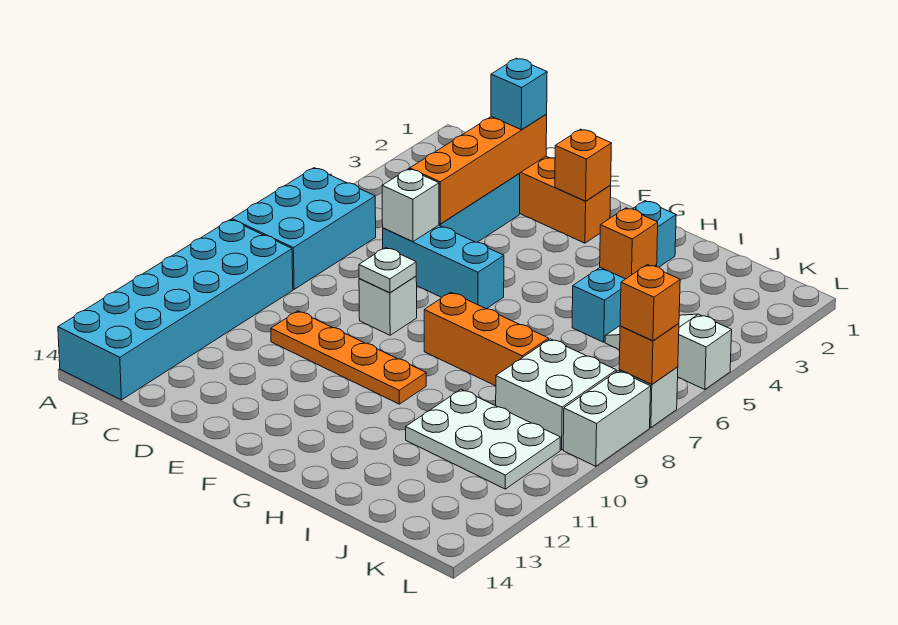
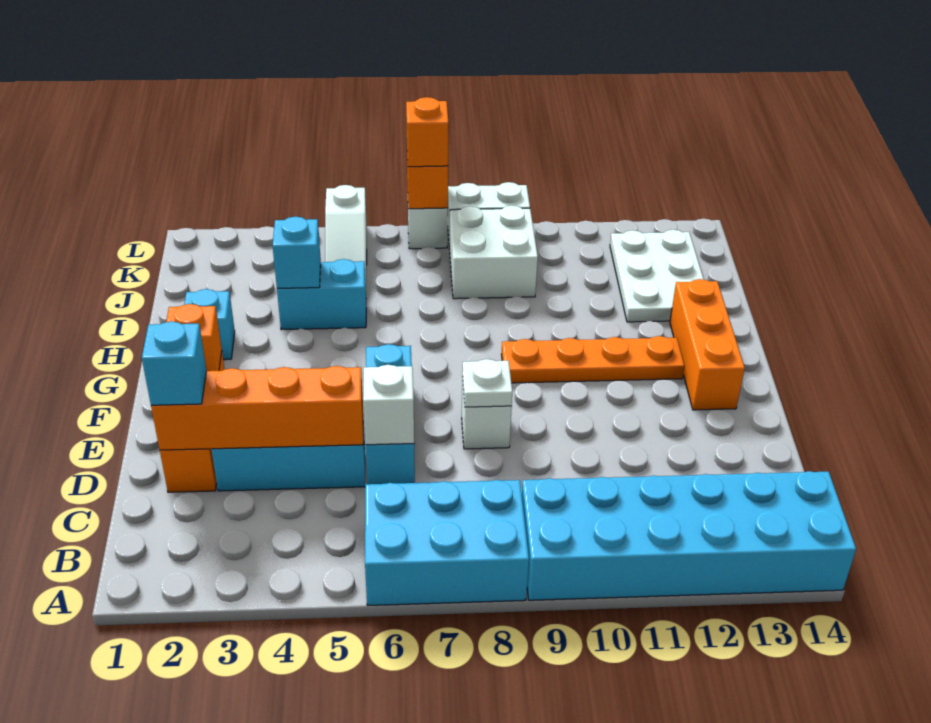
orange plate D10:G10 level 1 -> orange plate G9:G12 level 1
orange brick G8:I8 level 1 -> orange brick F13:H13 level 1
orange brick I4 level 2 -> cyan brick I4 level 2
white plate I10:K11 level 1 -> white plate I12:K13 level 1

